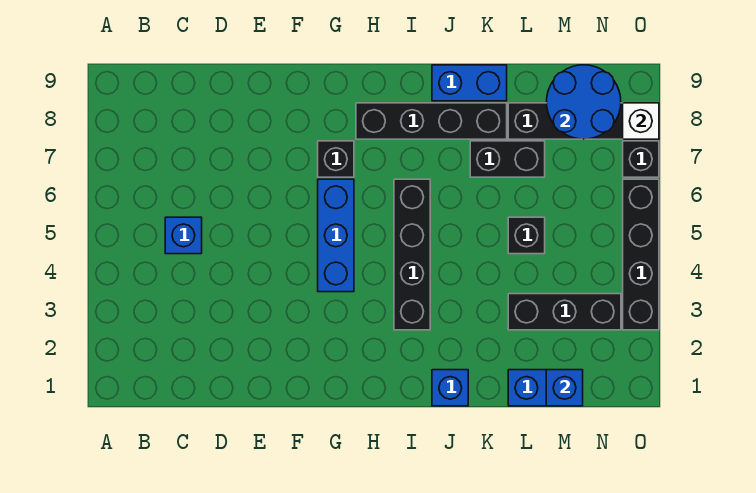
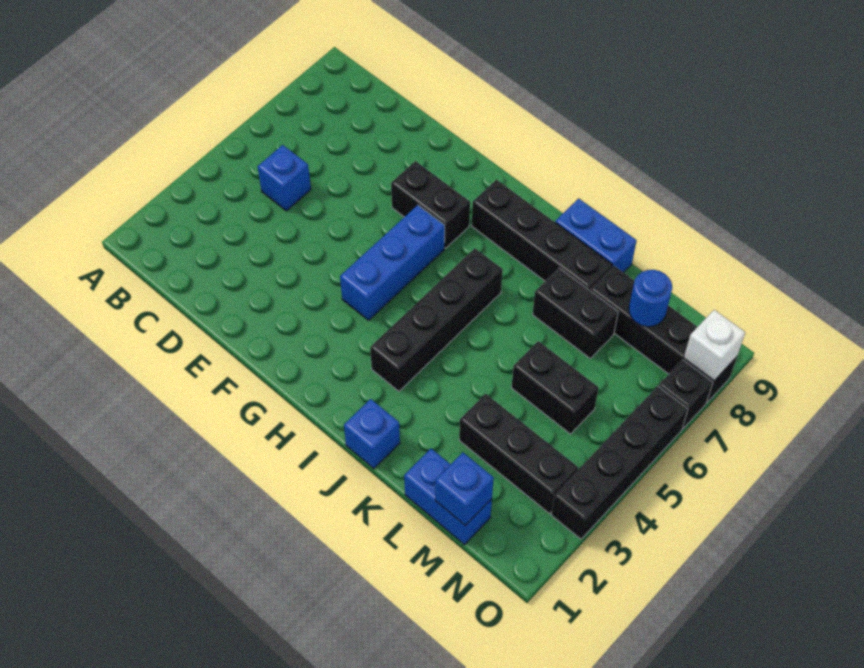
black brick G7 level 1 -> black brick F7:G7 level 1
black brick L5 level 1 -> black brick L5:M5 level 1
blue round brick M8:N9 level 2 -> blue round brick M8 level 2

